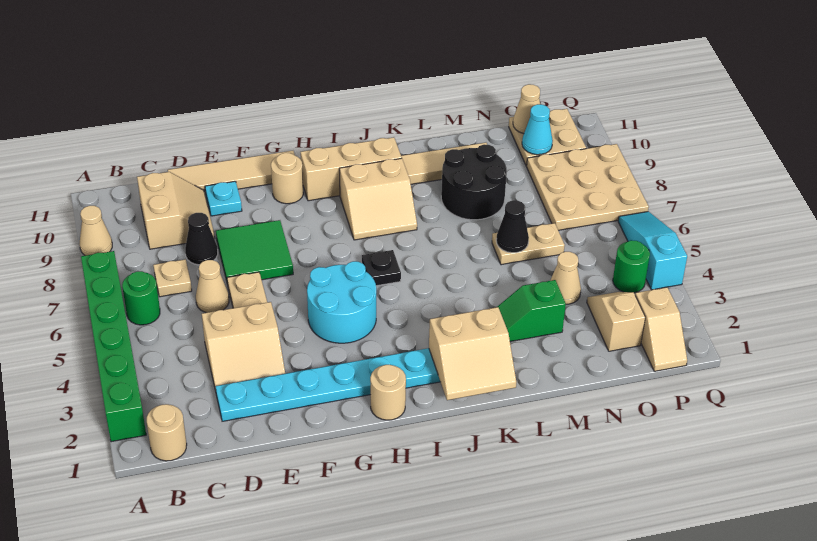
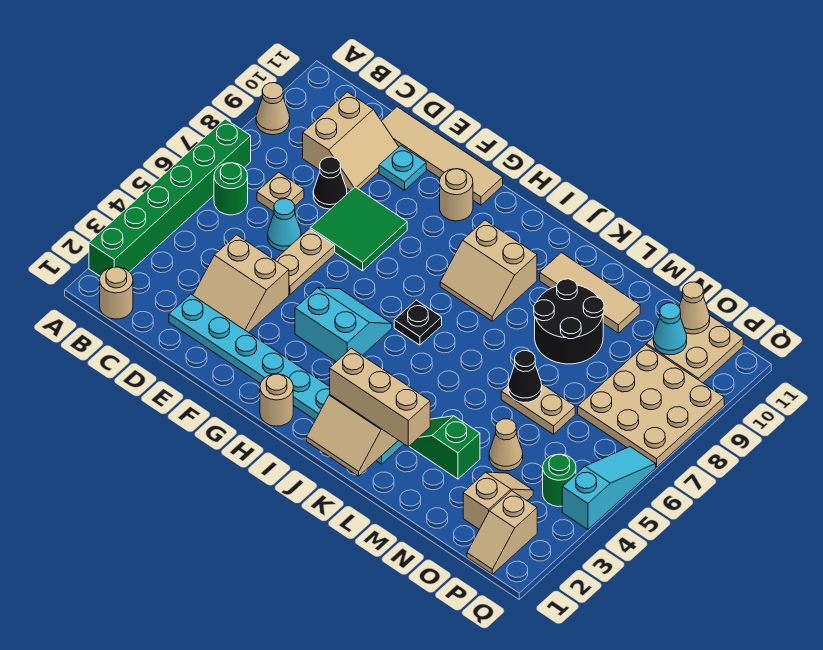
tan cone D6 level 1 -> cyan cone D6 level 1
cyan round brick G4:H5 level 1 -> cyan slope G4:H5 level 1 top 4
tan brick H10:J10 level 1 -> tan brick J2:L2 level 3

